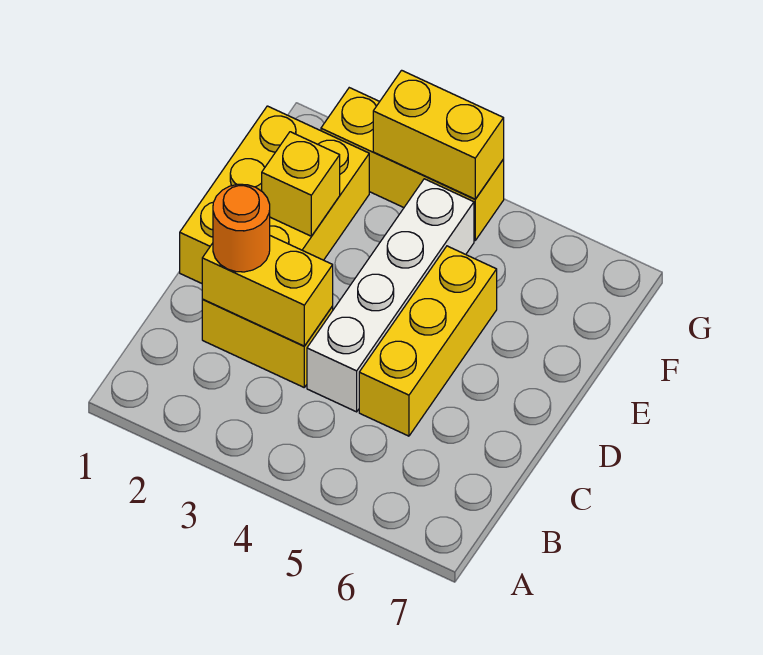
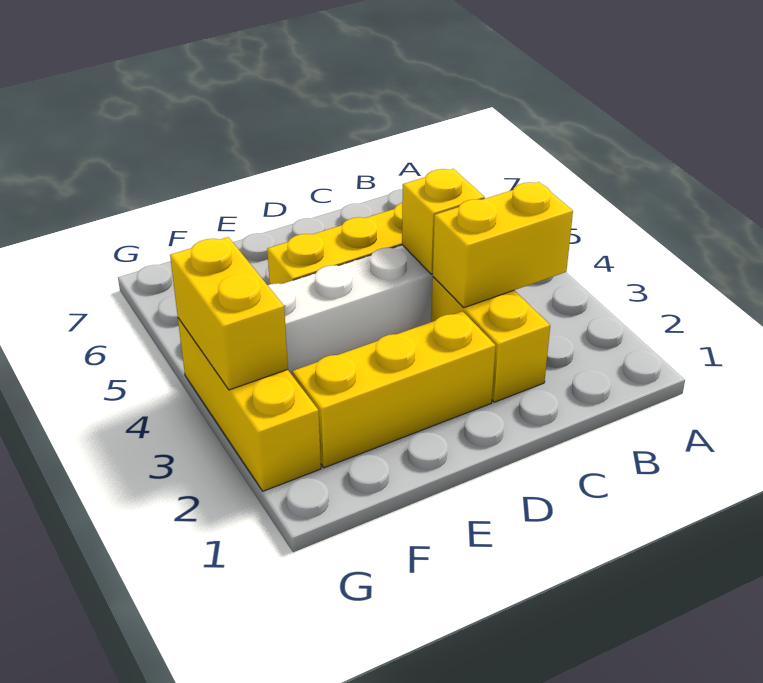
yellow brick C2:C3 level 2 -> yellow brick B3:C3 level 2
orange round brick C2 level 3 -> none
yellow brick D1:F2 level 1 -> yellow brick D2:F2 level 1
yellow brick E2 level 2 -> yellow brick C4 level 2

